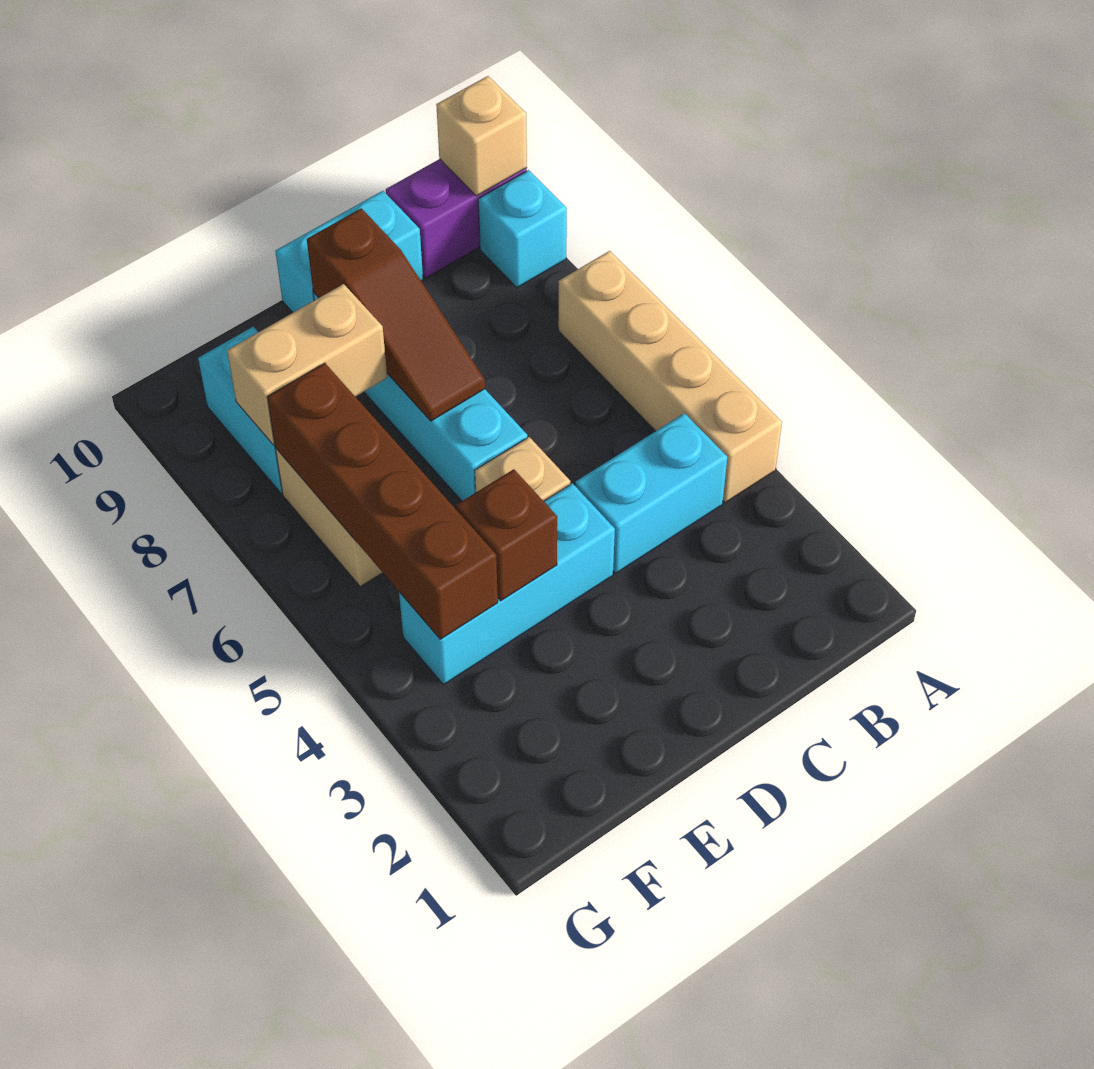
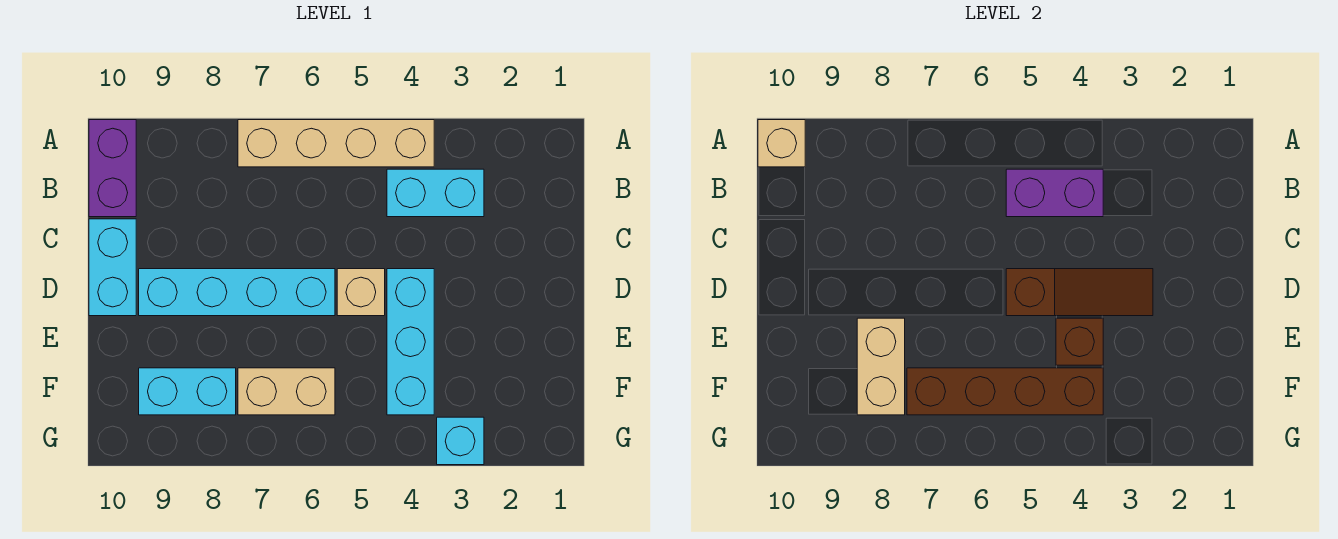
cyan brick A9 level 1 -> cyan brick G3 level 1
cyan brick B4:C4 level 1 -> cyan brick B3:B4 level 1
none -> purple brick B4:B5 level 2
brown slope D7:D9 level 2 top 9 -> brown slope D3:D5 level 2 top 5

